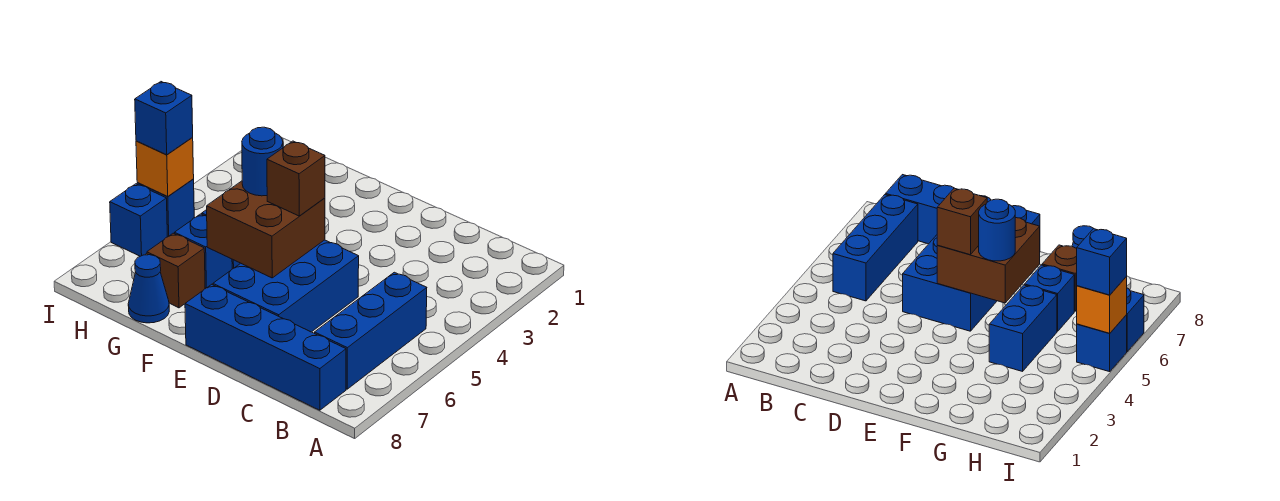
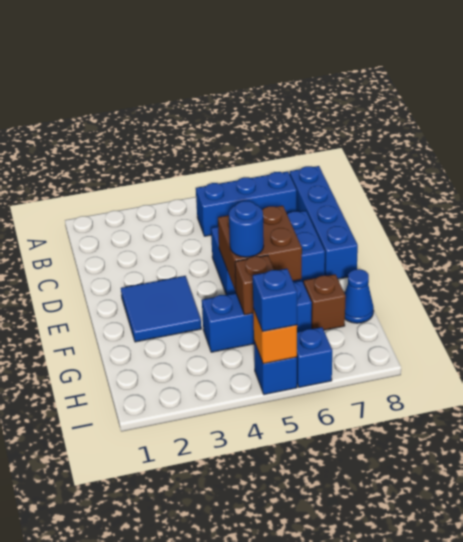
none -> blue tile E2:F3 level 1
brown brick E5 level 3 -> brown brick G5 level 2

